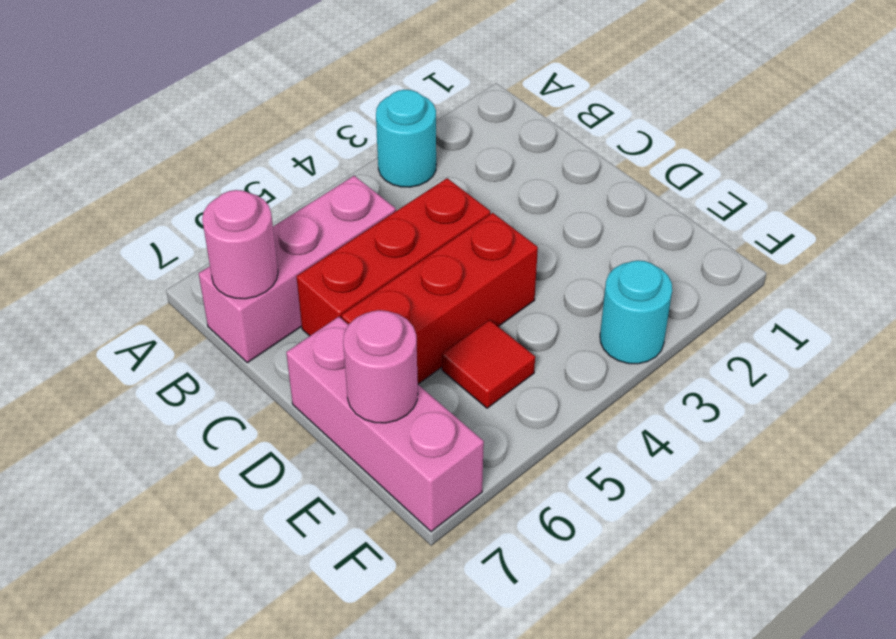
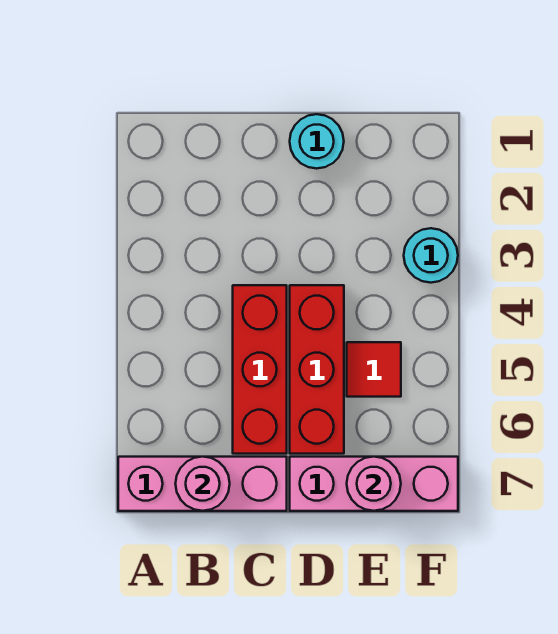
cyan round brick A3 level 1 -> cyan round brick D1 level 1
pink brick B5:B7 level 1 -> pink brick A7:C7 level 1

